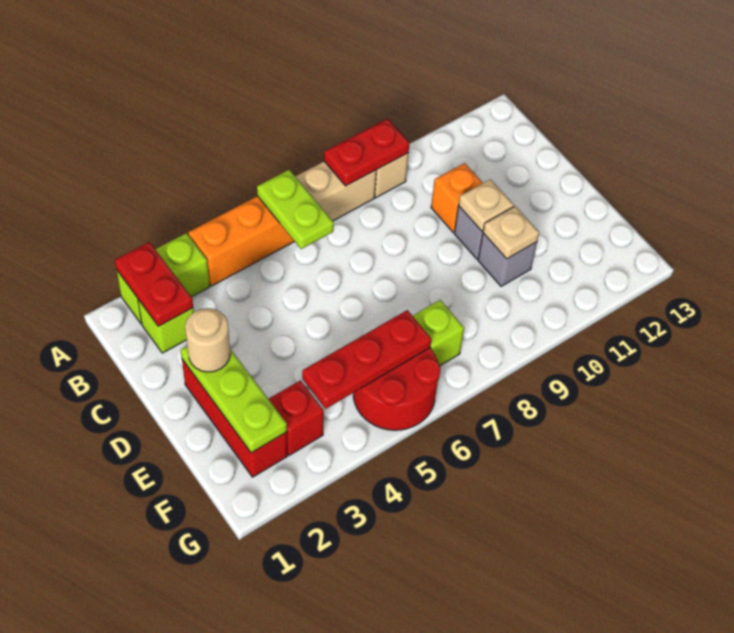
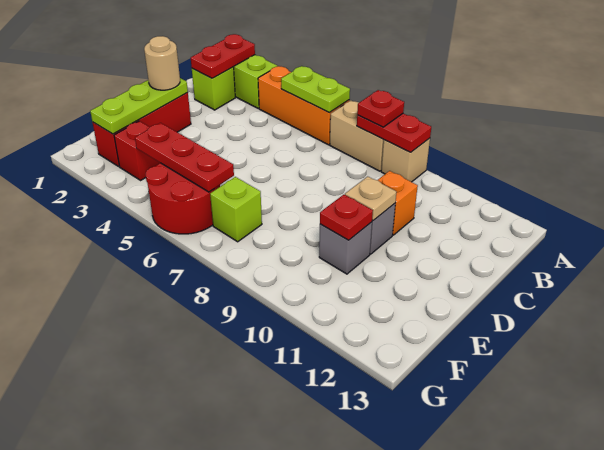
lime plate A6:B6 level 2 -> lime plate A5:A6 level 2
none -> red plate A8 level 3
tan plate E10 level 2 -> red plate E10 level 2

